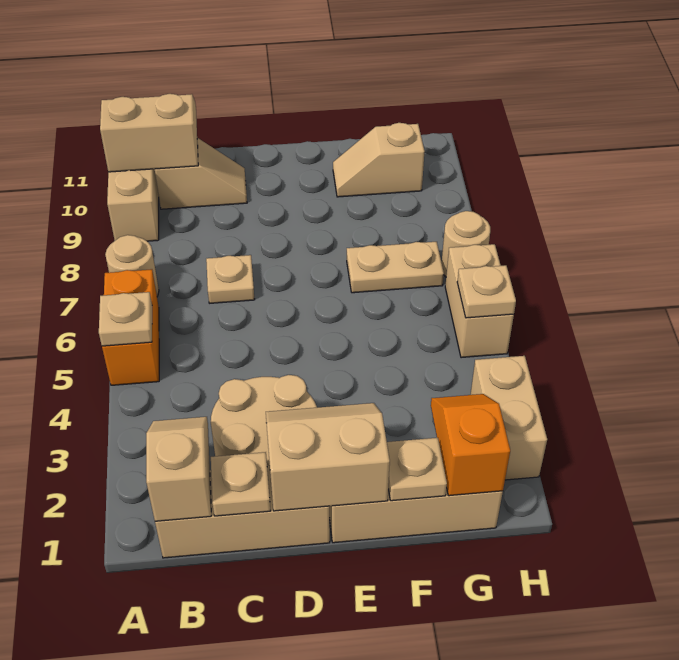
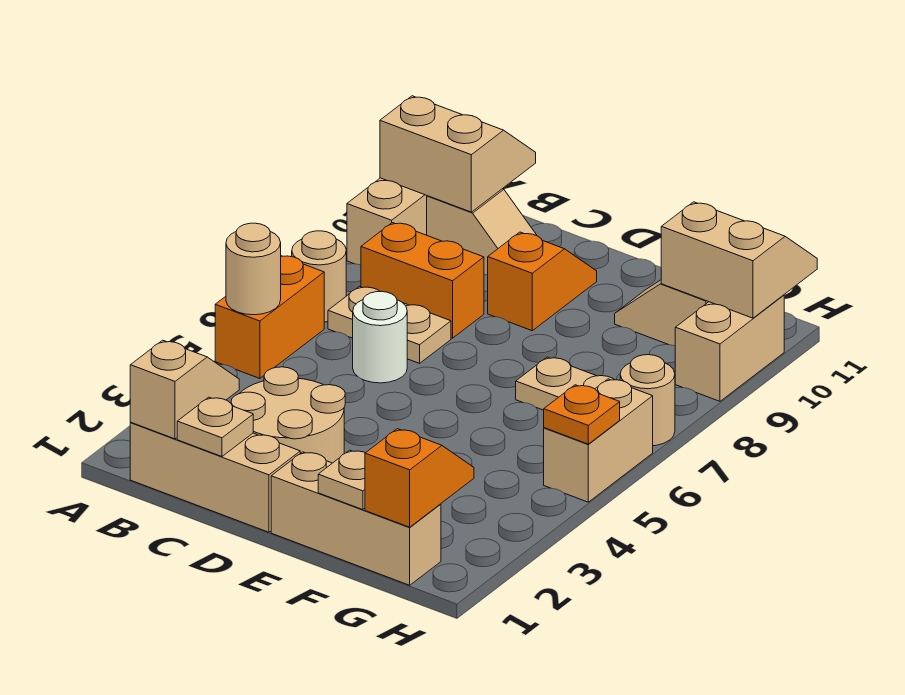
tan plate A5 level 2 -> tan round brick A5 level 2
none -> orange brick B8:C8 level 1
none -> white round brick C6 level 1
tan plate C7 level 1 -> tan plate B7:C7 level 1
tan slope D1:E2 level 2 top 1 -> tan slope G10:H11 level 2 top 10
none -> orange slope D9:D10 level 1 top 9
tan brick H2:H3 level 1 -> tan brick H9:H10 level 1
tan plate H5 level 2 -> orange plate H5 level 2

